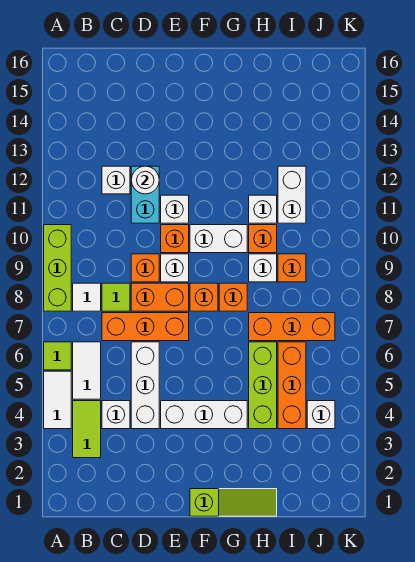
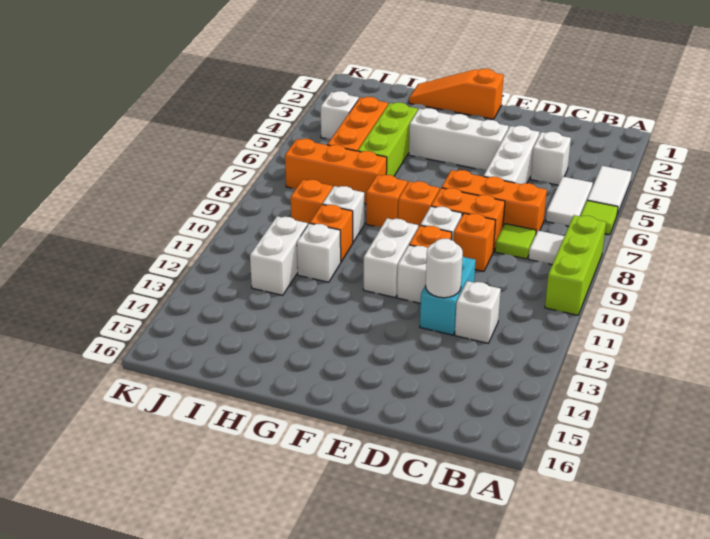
lime tile B3:B4 level 1 -> none
lime slope F1:H1 level 1 top F -> orange slope F1:H1 level 1 top F
white brick F10:G10 level 1 -> white brick F10:F11 level 1

